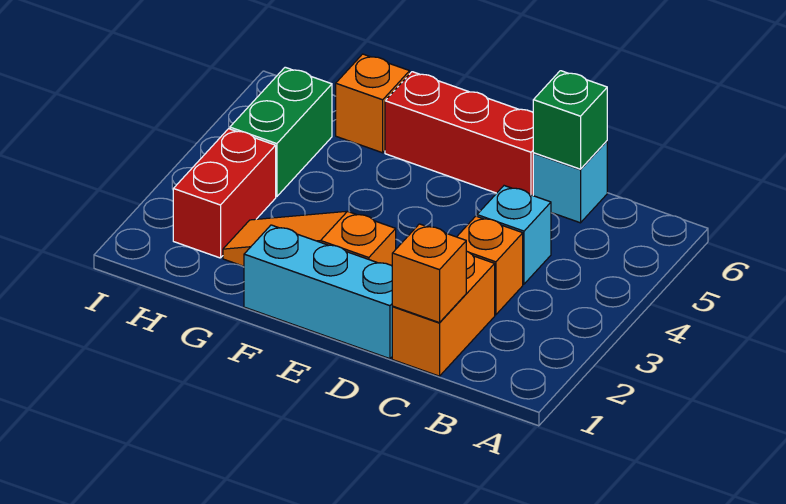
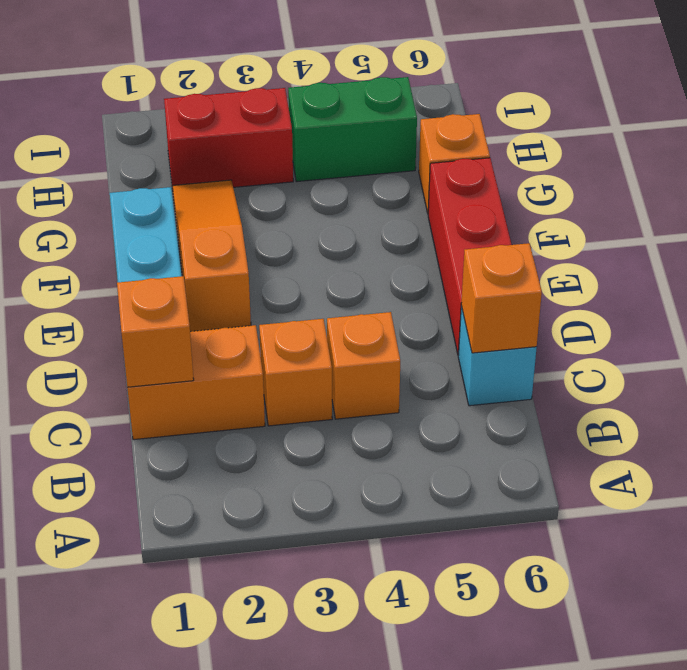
cyan brick C4 level 1 -> orange brick C4 level 1
green brick C6 level 2 -> orange brick C6 level 2

